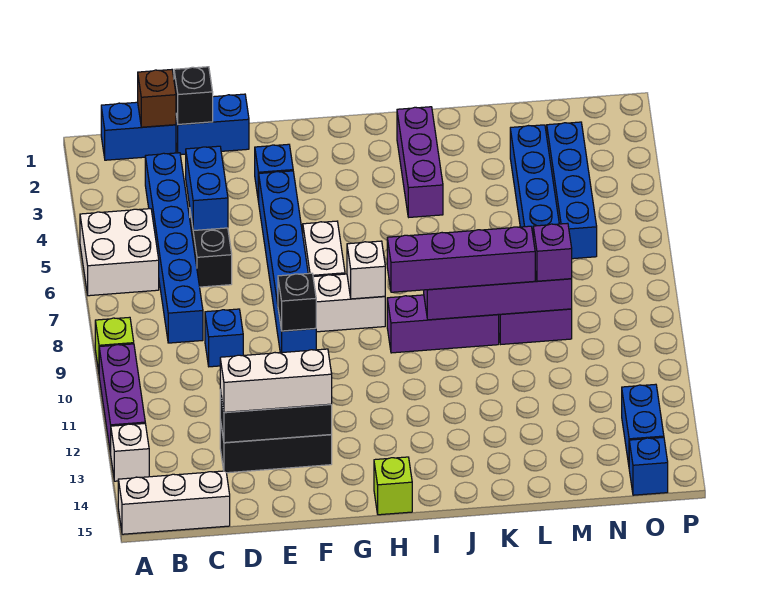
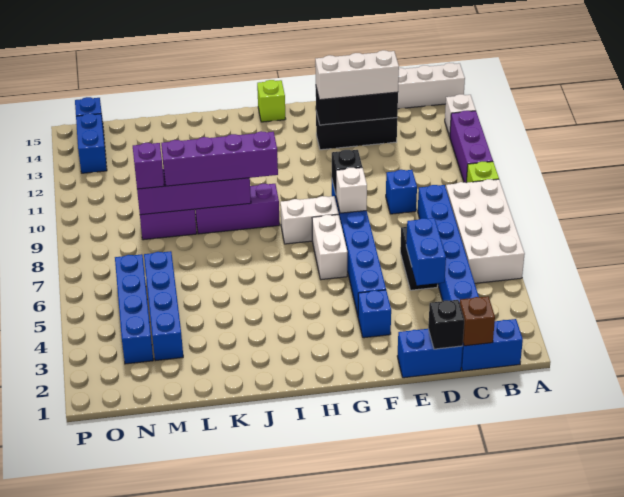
white brick A5:B6 level 1 -> white brick A5:B8 level 1
white brick H8 level 2 -> white brick F8 level 2
purple brick J2:J4 level 1 -> none

